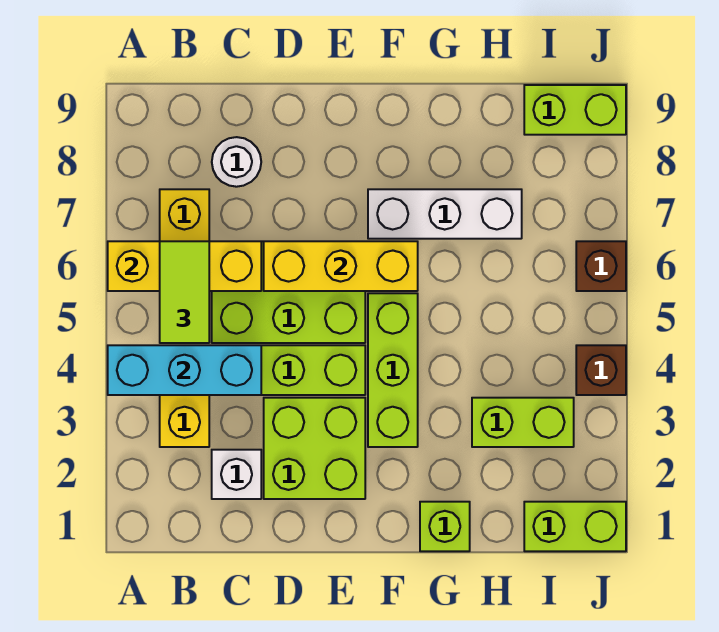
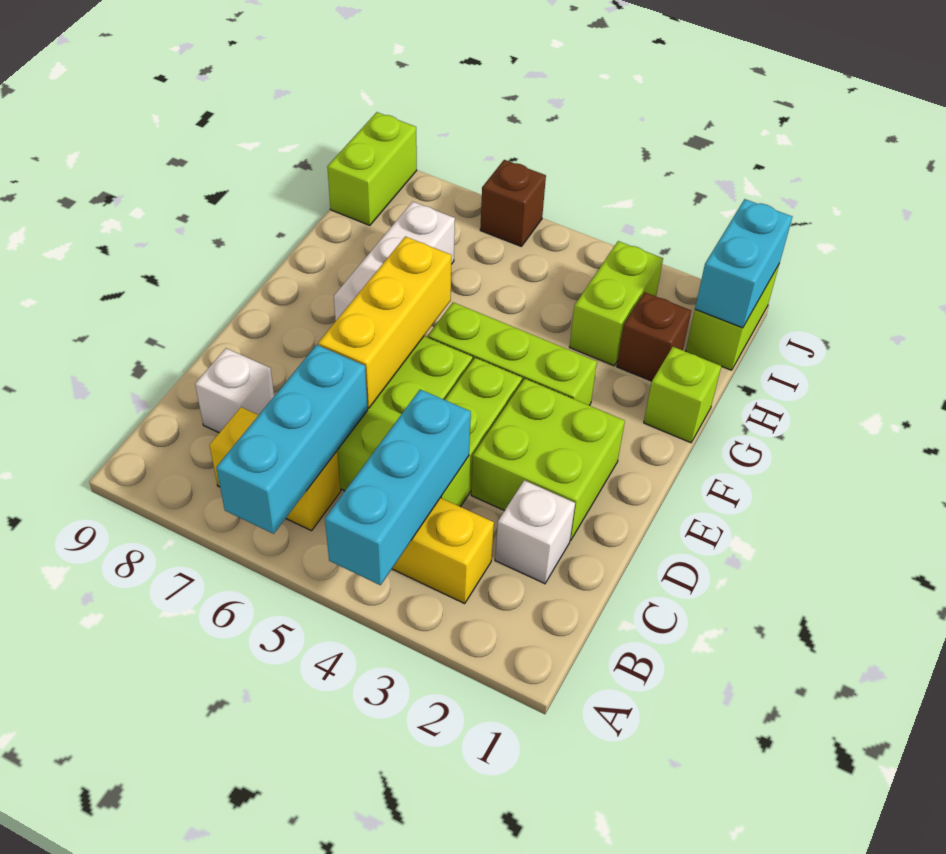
yellow brick A6:C6 level 2 -> cyan brick A6:C6 level 2
lime tile B5:B6 level 3 -> none
white round brick C8 level 1 -> white brick C8 level 1
none -> cyan brick I1:J1 level 2
brown brick J4 level 1 -> brown brick H2 level 1

